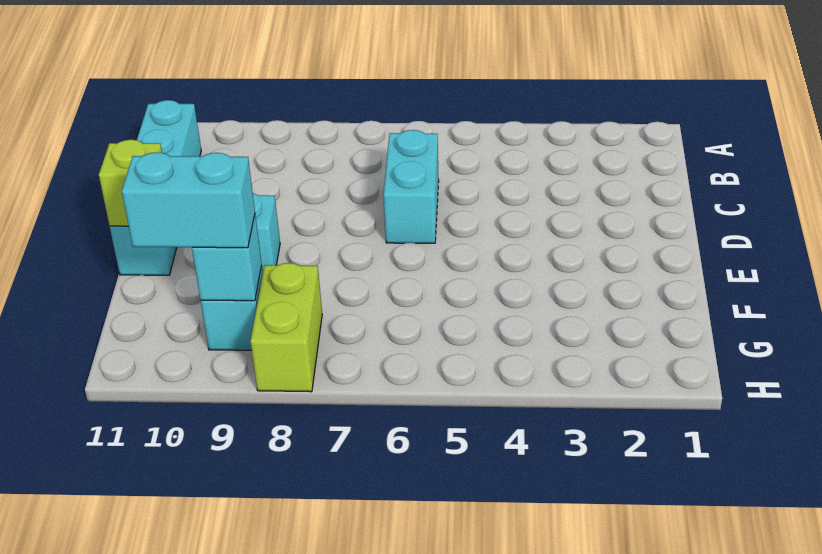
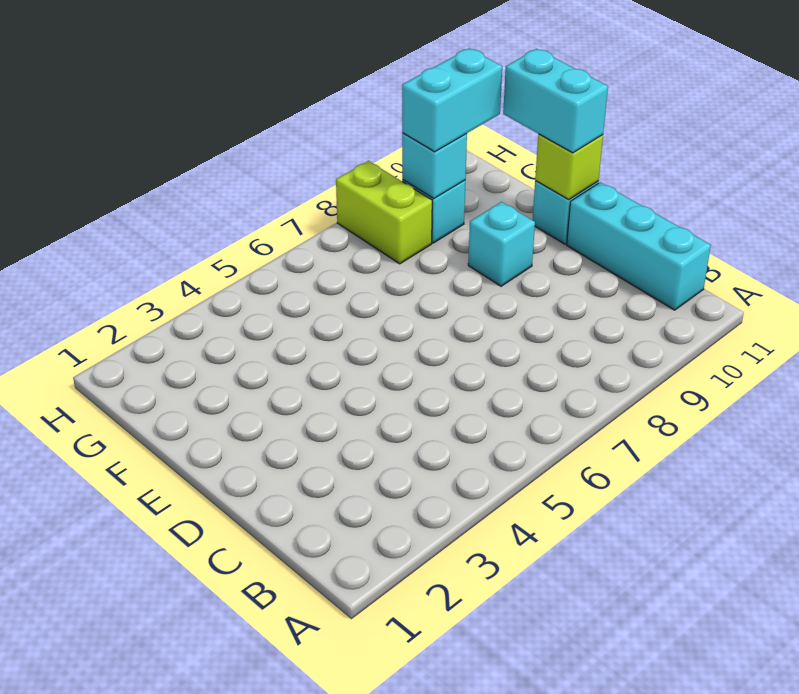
cyan brick C6:D6 level 1 -> cyan brick E11:F11 level 3

